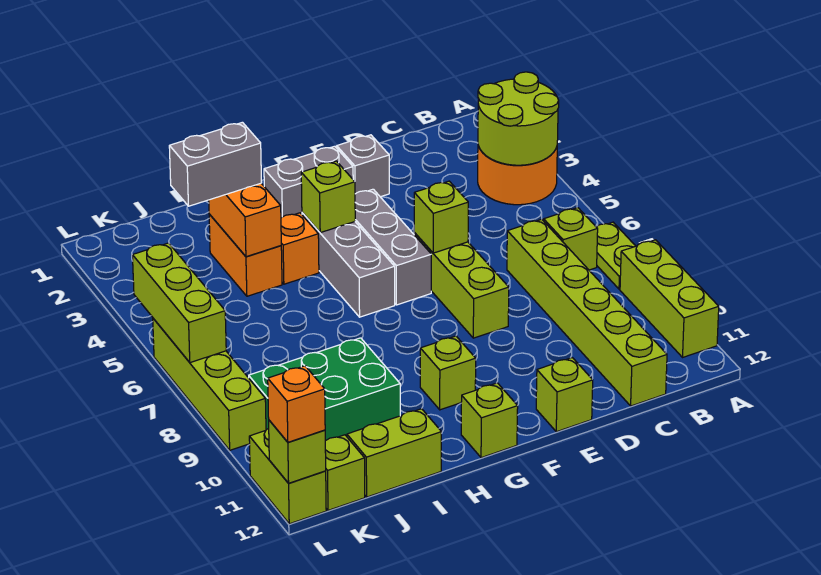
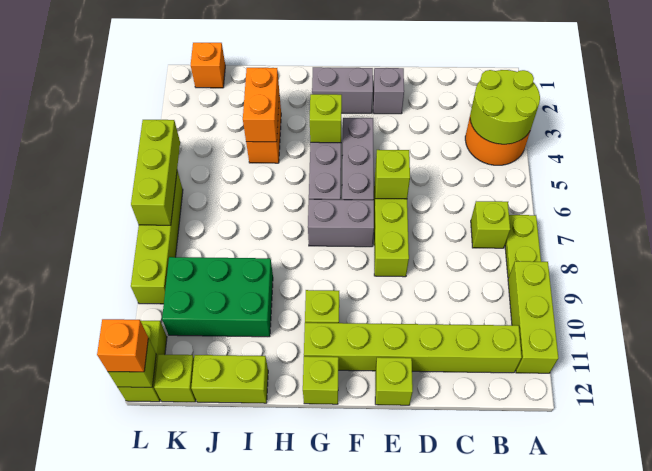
lime brick C7:C12 level 1 -> lime brick B11:G11 level 1
orange brick H4 level 1 -> orange brick K1 level 1
grey brick I3:J3 level 3 -> grey brick F7:G7 level 1

